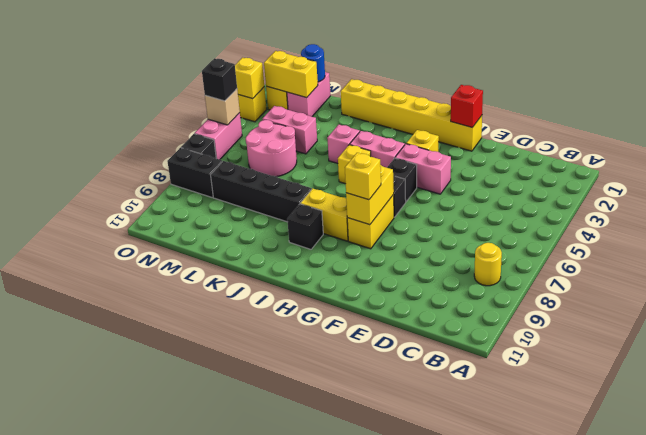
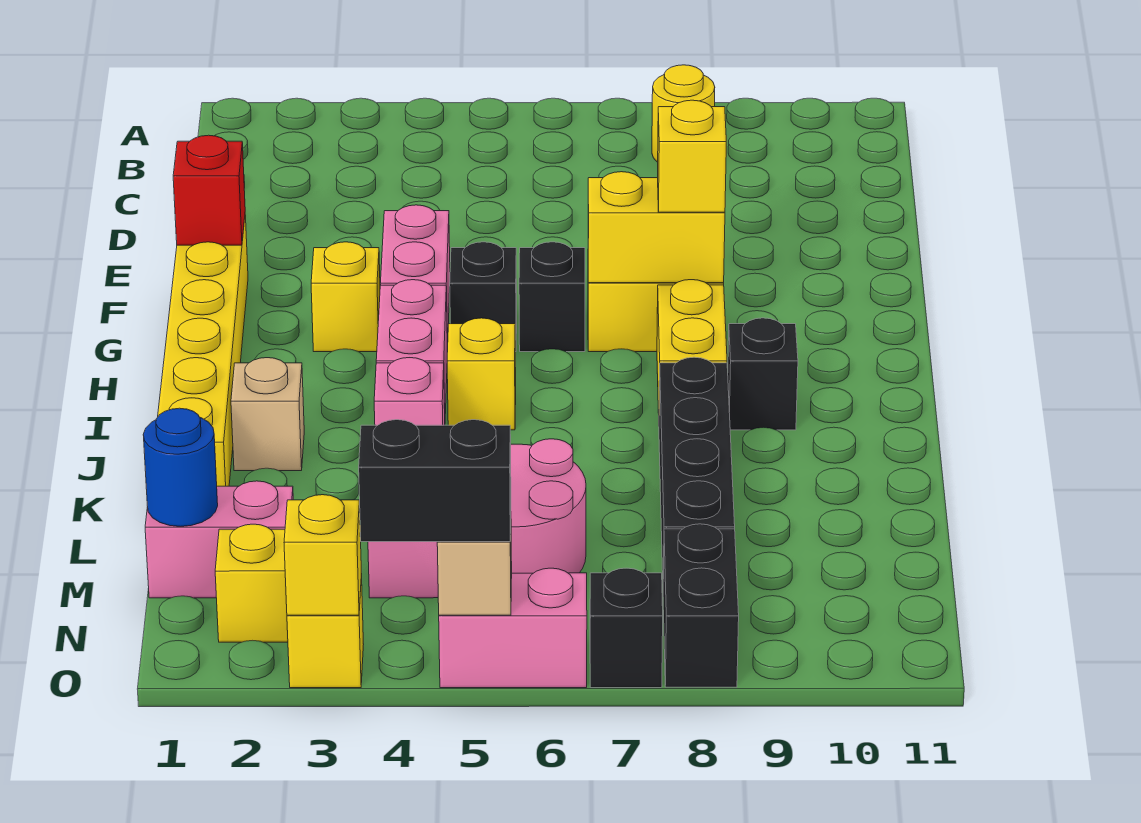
none -> tan brick J2 level 1
yellow brick M2:N2 level 2 -> none
black brick O5 level 3 -> black brick O4:O5 level 3

